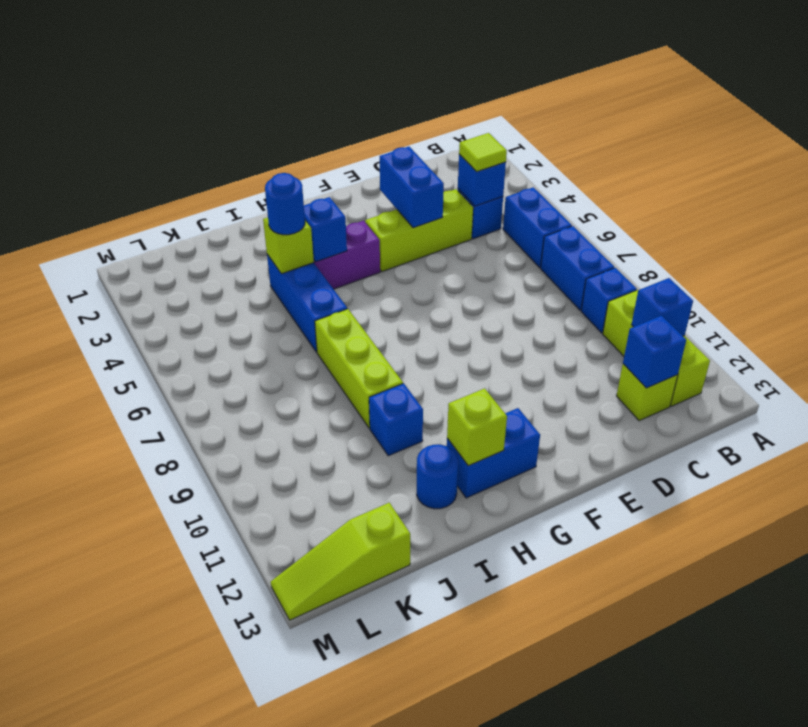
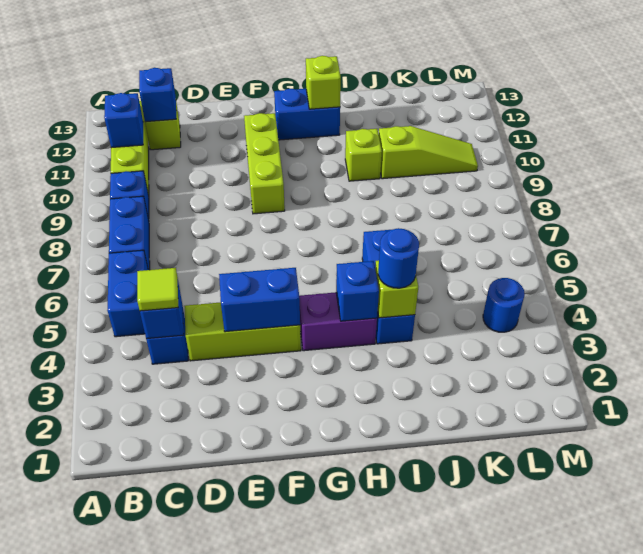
blue brick E3:E4 level 2 -> blue brick E4:F4 level 2
lime brick I7:I9 level 1 -> lime brick F9:F11 level 1
blue brick I10 level 1 -> lime brick I10 level 1
blue round brick I12 level 1 -> blue round brick L4 level 1
lime slope K13:M13 level 1 top K -> lime slope J10:L10 level 1 top J

